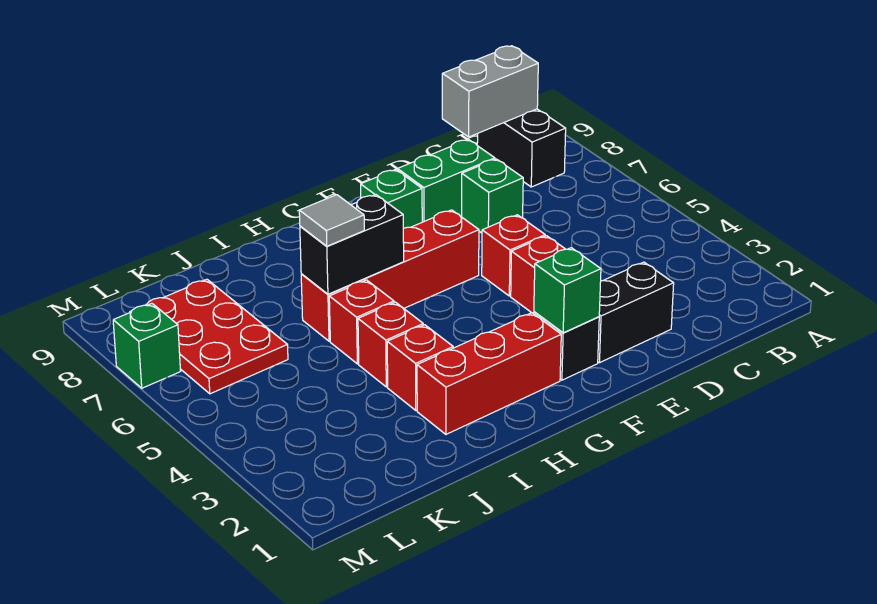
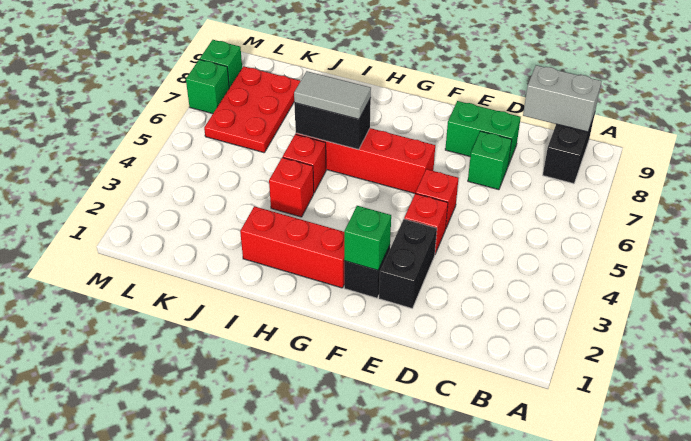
black brick D2:E2 level 1 -> black brick E2:E3 level 1
green brick F8 level 1 -> green brick M8 level 1
red brick I3 level 1 -> none
grey tile I6 level 3 -> grey tile H6:I6 level 3

